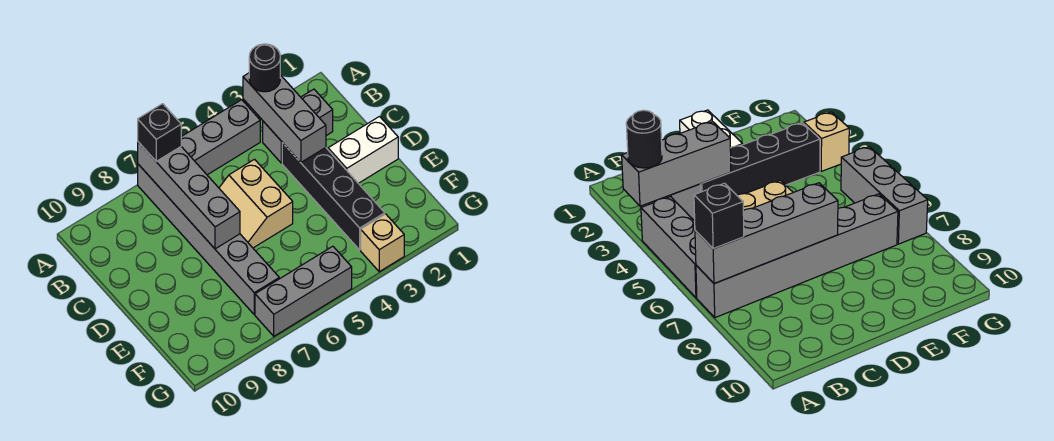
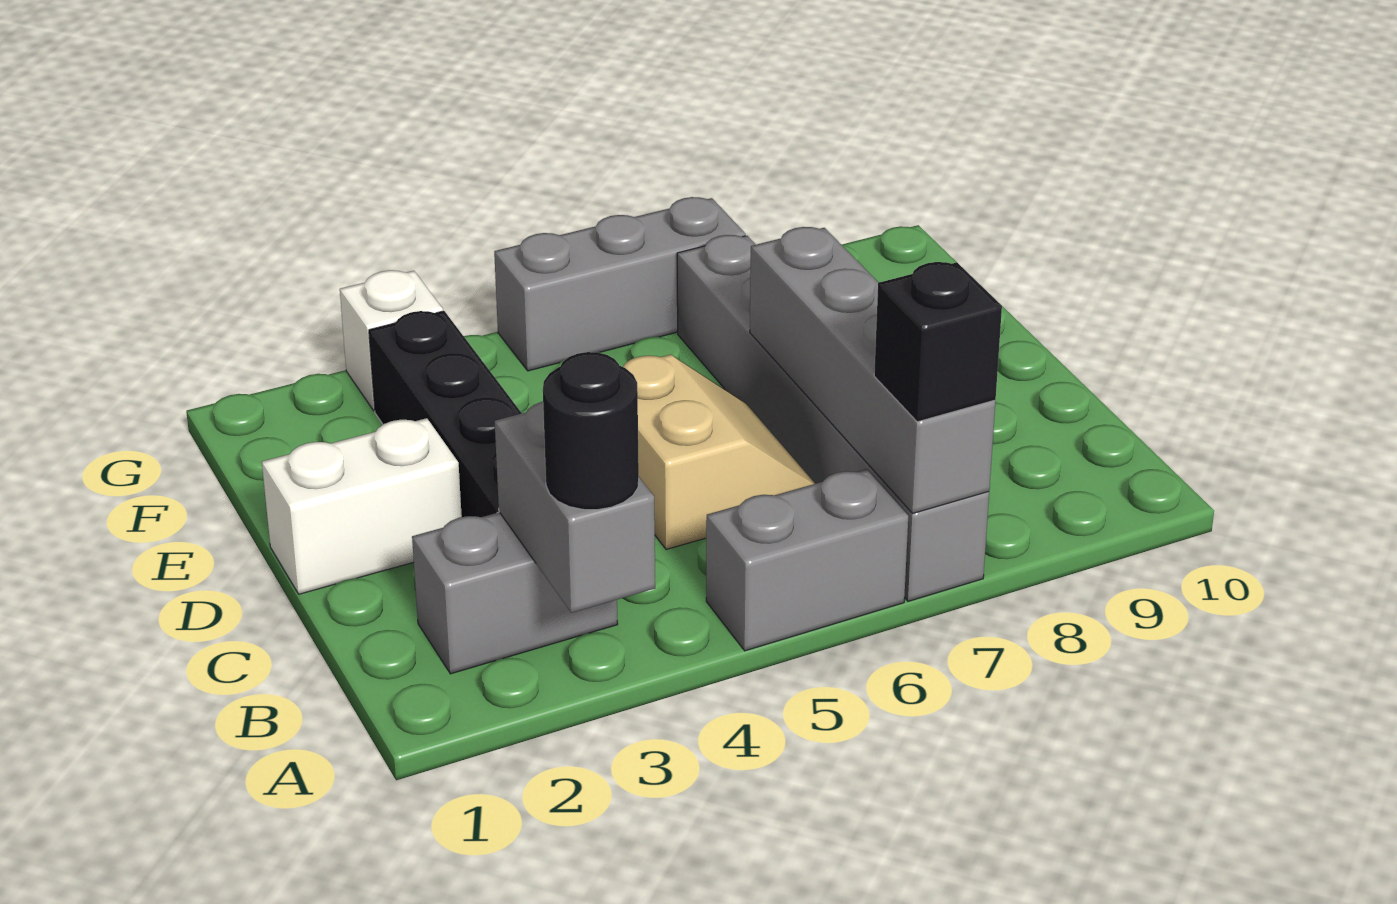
grey brick A3:C3 level 2 -> grey brick A3:B3 level 2
grey brick A4:A6 level 1 -> grey brick A5:A6 level 1
tan brick G3 level 1 -> white brick G3 level 1

